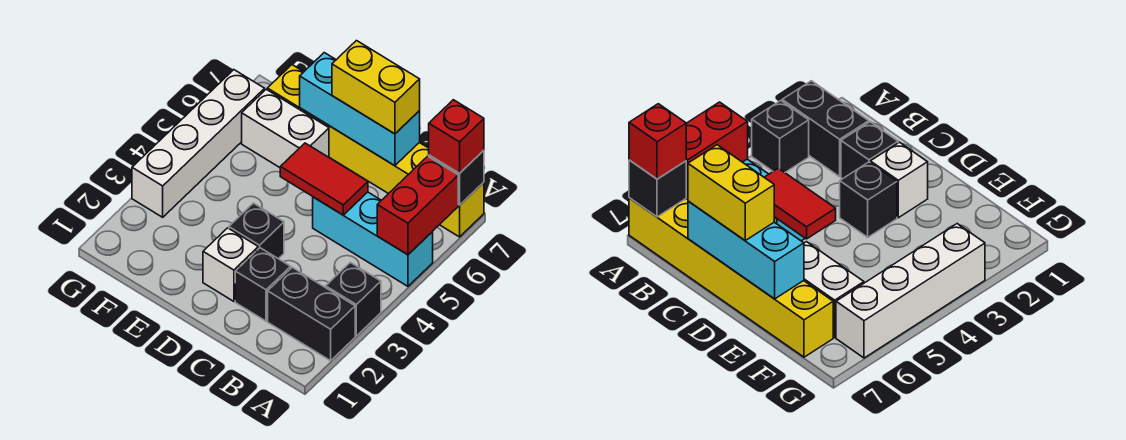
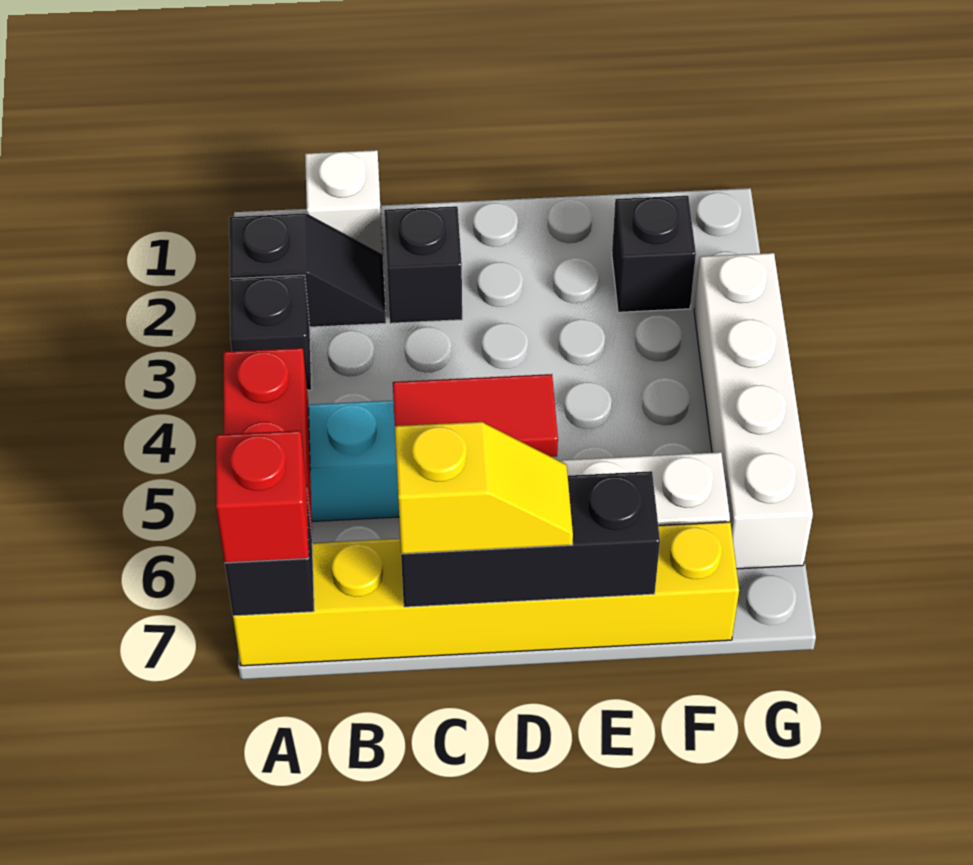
black brick A2:B2 level 1 -> black slope A2:B2 level 1 top A
cyan brick C7:E7 level 2 -> black brick C7:E7 level 2
yellow brick C7:D7 level 3 -> yellow slope C7:D7 level 3 top C
white brick D2 level 1 -> white brick B1 level 1
black brick D3 level 1 -> black brick F2 level 1

